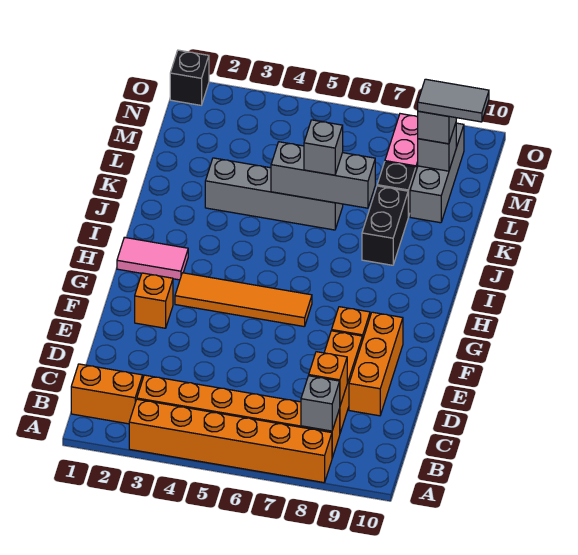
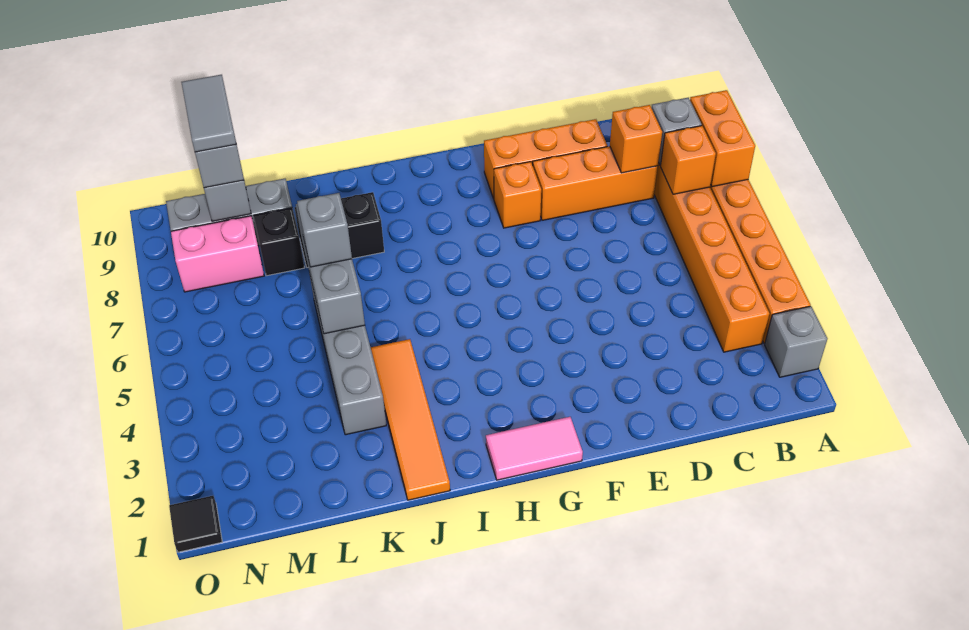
none -> grey brick A2 level 1
orange brick B1:B2 level 1 -> orange brick A7:A8 level 2
orange brick F2 level 1 -> orange brick B7 level 2
orange tile G3:G6 level 1 -> orange tile J1:J4 level 1
pink tile H1:H2 level 1 -> pink tile G1:H1 level 1
black brick O1 level 1 -> black tile O1 level 1

